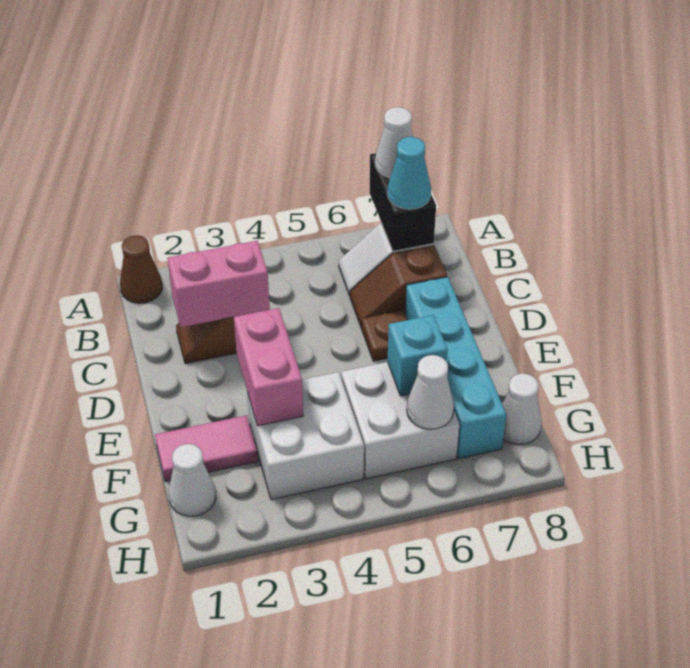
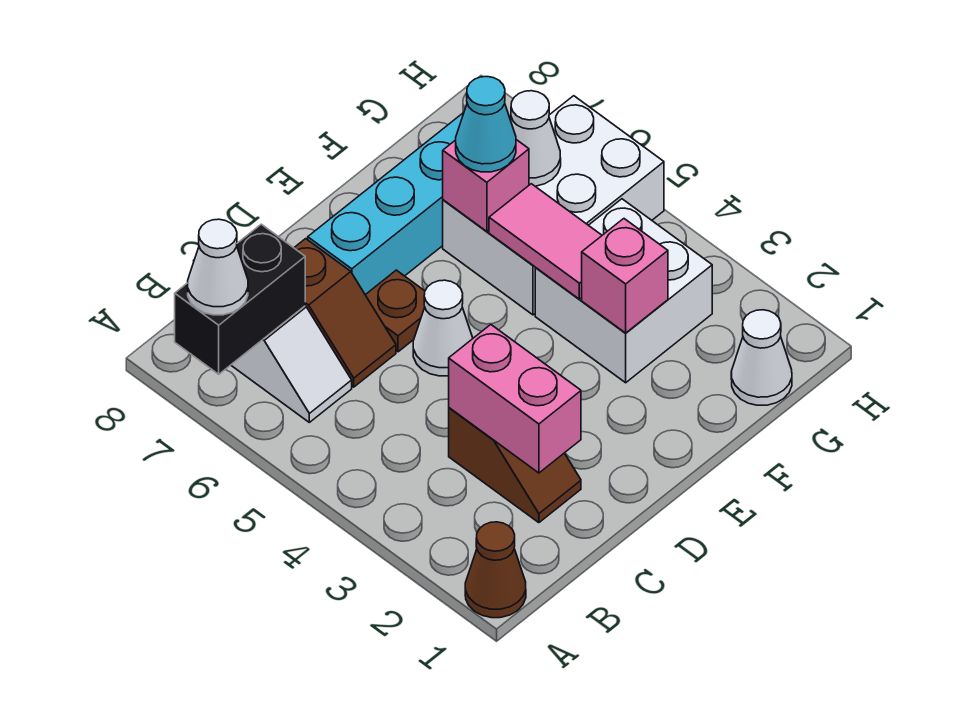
cyan cone B7 level 3 -> cyan cone F6 level 3
pink brick E3:F3 level 2 -> pink brick F3 level 2
pink tile F1:F2 level 1 -> pink tile F4:F5 level 2
white brick F5:G6 level 1 -> white brick F5:H6 level 1
cyan brick F6 level 2 -> pink brick F6 level 2
white cone G8 level 1 -> white cone D5 level 1

